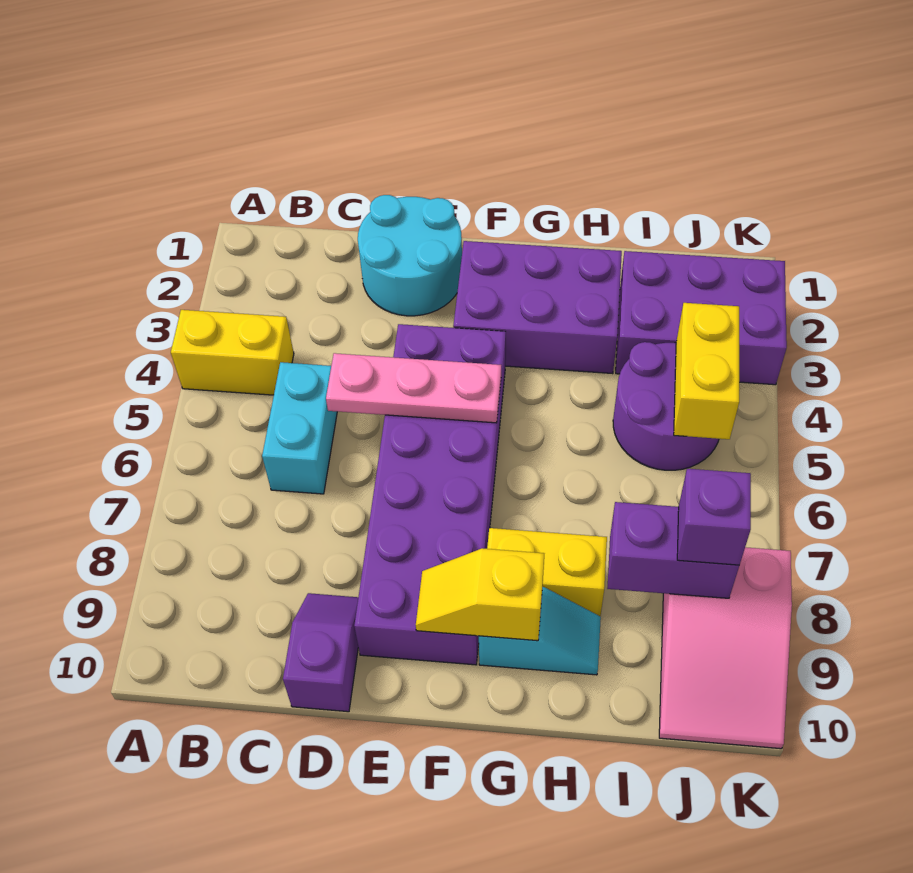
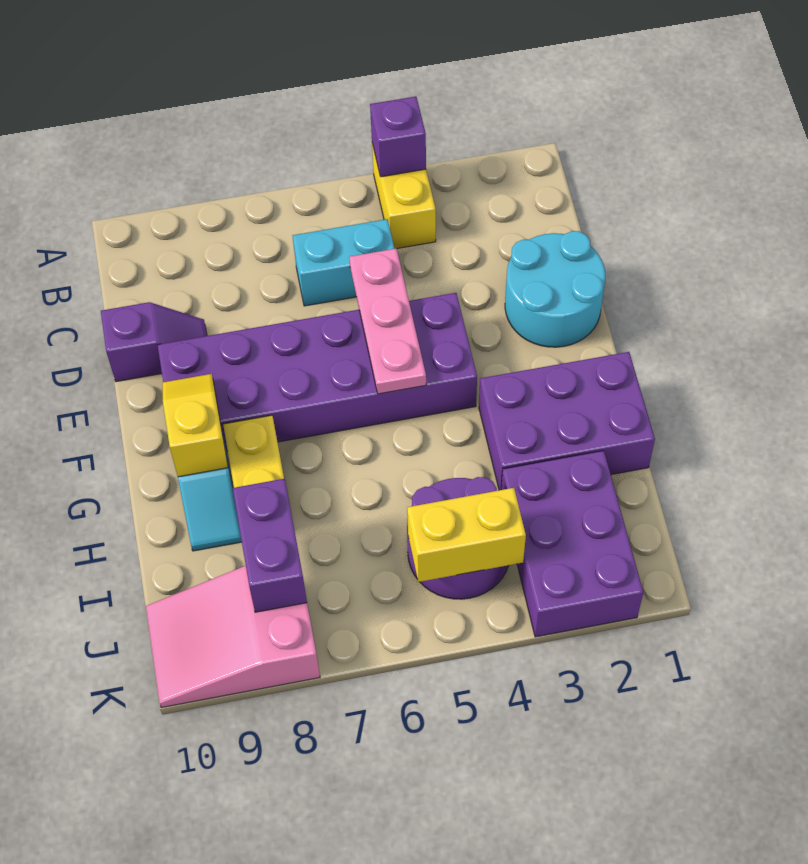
purple brick F2:H3 level 1 -> purple brick G1:H3 level 1
purple brick J8 level 3 -> purple brick A4 level 2

